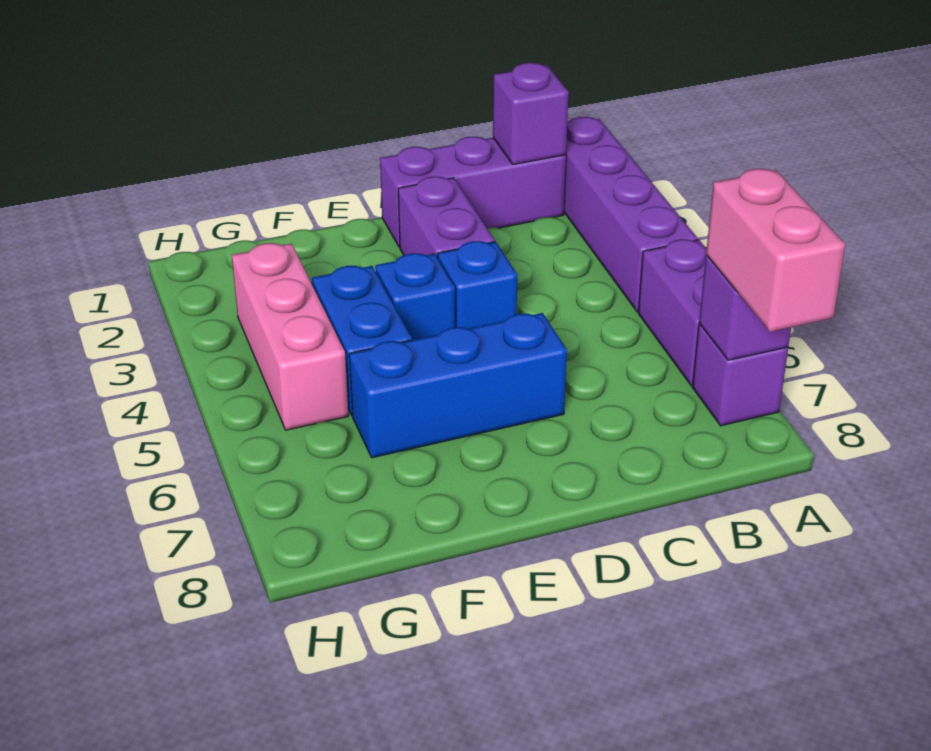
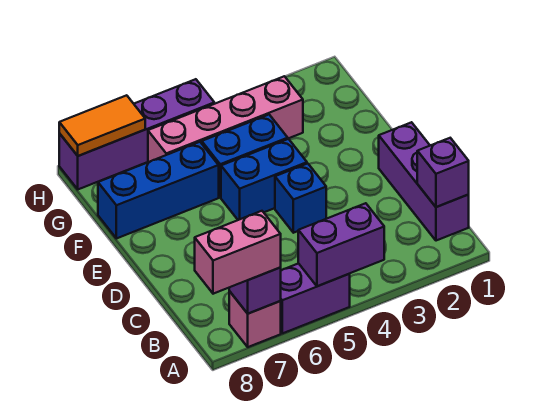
purple brick A1:A4 level 1 -> purple brick H5:H8 level 1
purple brick A7 level 1 -> pink brick A7 level 1
purple brick D2:D3 level 1 -> purple brick A4:A5 level 2
blue brick D6:F6 level 1 -> blue brick F6:F8 level 1
blue brick E4 level 1 -> blue brick E4:E5 level 1
pink brick G3:G5 level 1 -> pink brick G3:G6 level 1
none -> orange tile H7:H8 level 2

